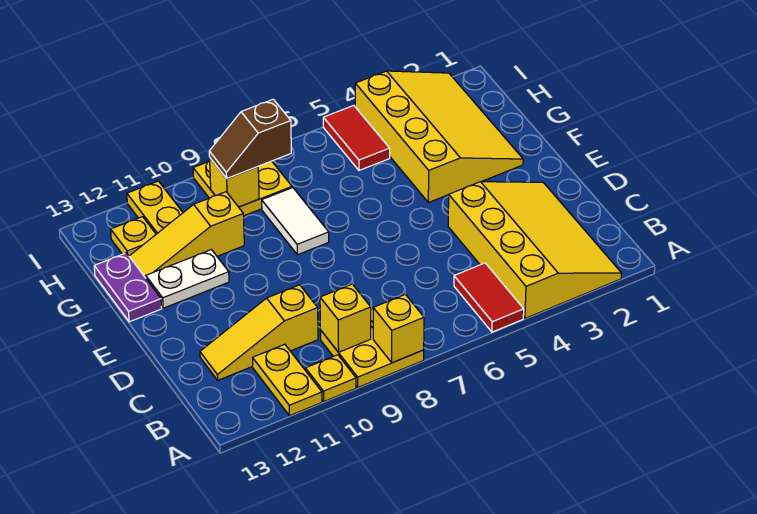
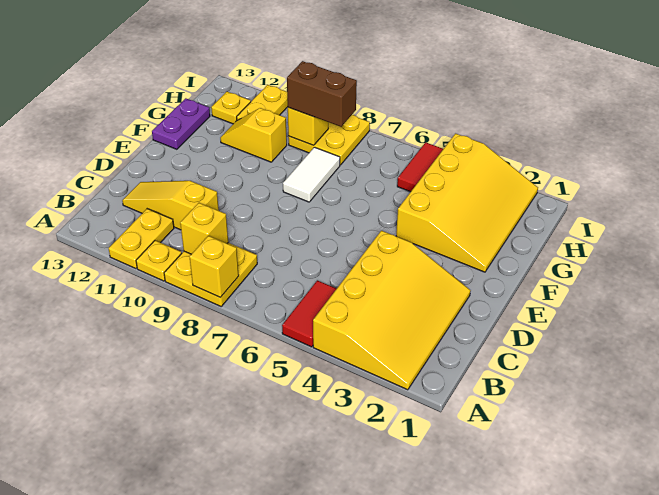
white plate F11:F12 level 1 -> none
yellow slope G10:G12 level 1 top 10 -> yellow slope G10:G11 level 1 top 10
brown slope H8:H9 level 3 top 8 -> brown brick H8:H9 level 3

